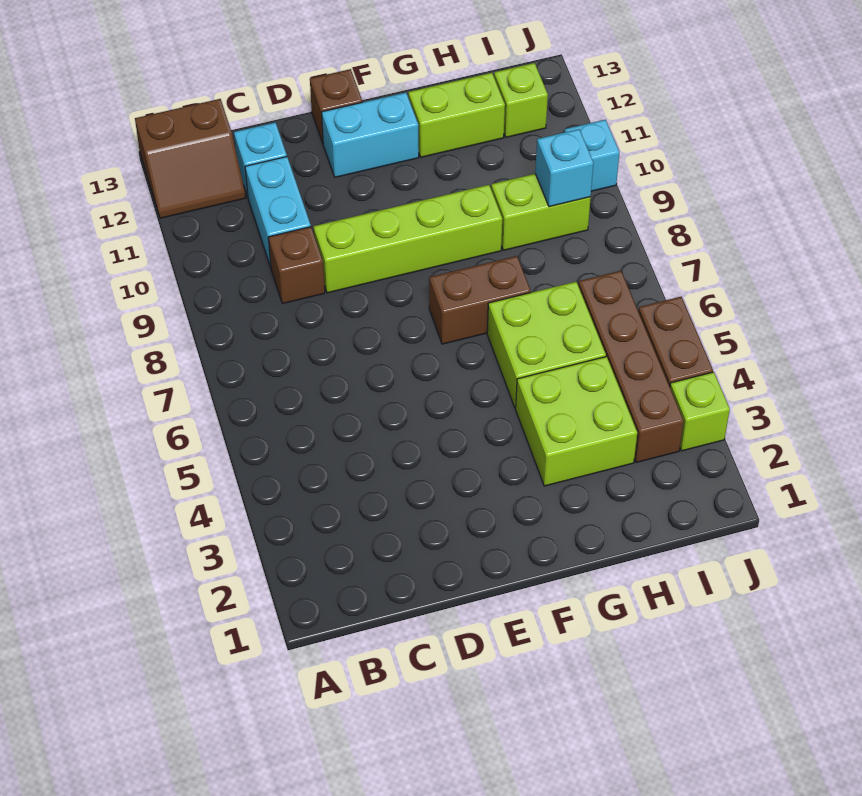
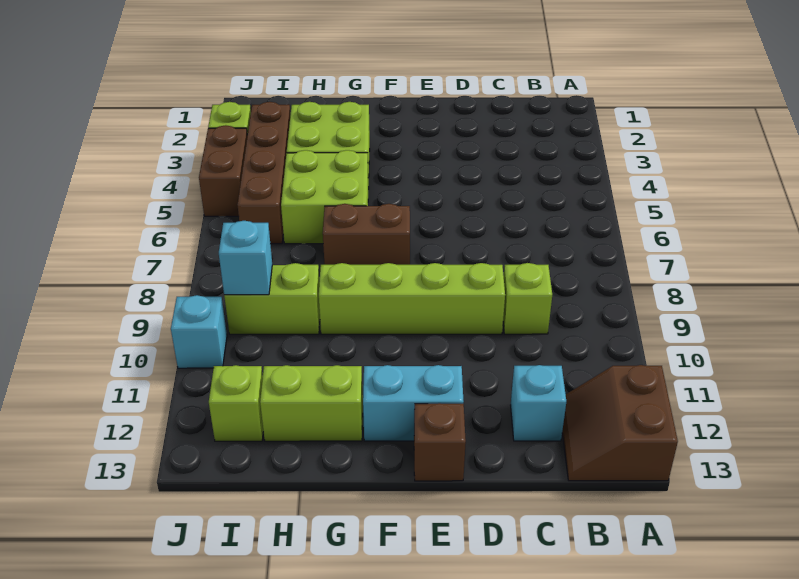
brown slope A12:B13 level 1 top 13 -> brown slope A12:B13 level 1 top A
brown brick C9 level 1 -> lime brick C9 level 1
cyan brick C10:C11 level 1 -> none

